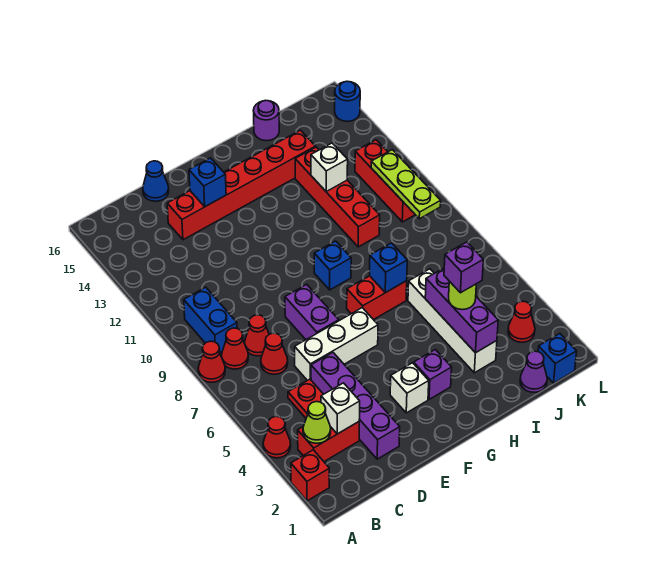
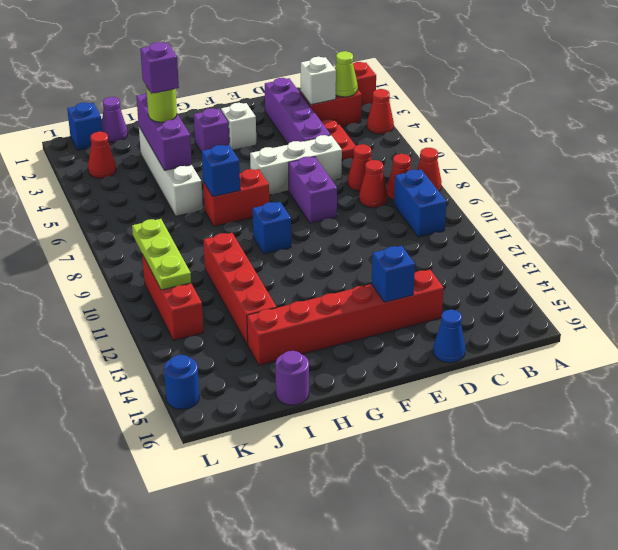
white brick I12 level 2 -> none

